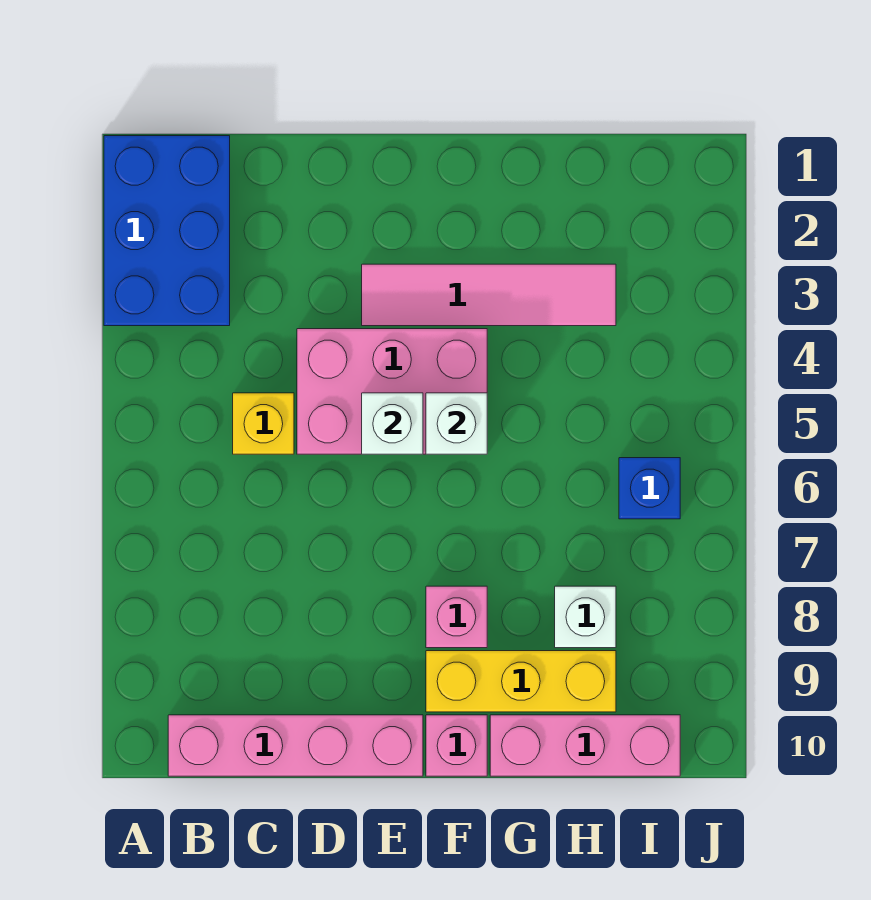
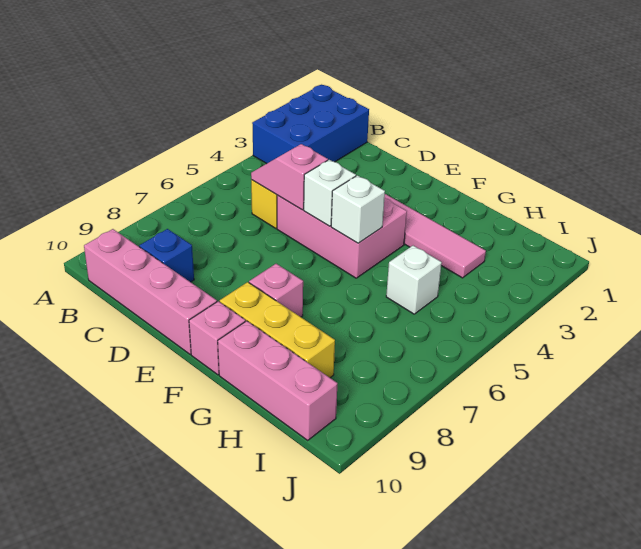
none -> pink slope C5:D5 level 2 top D
white brick H8 level 1 -> white brick H5 level 1
blue brick I6 level 1 -> blue brick C9 level 1

